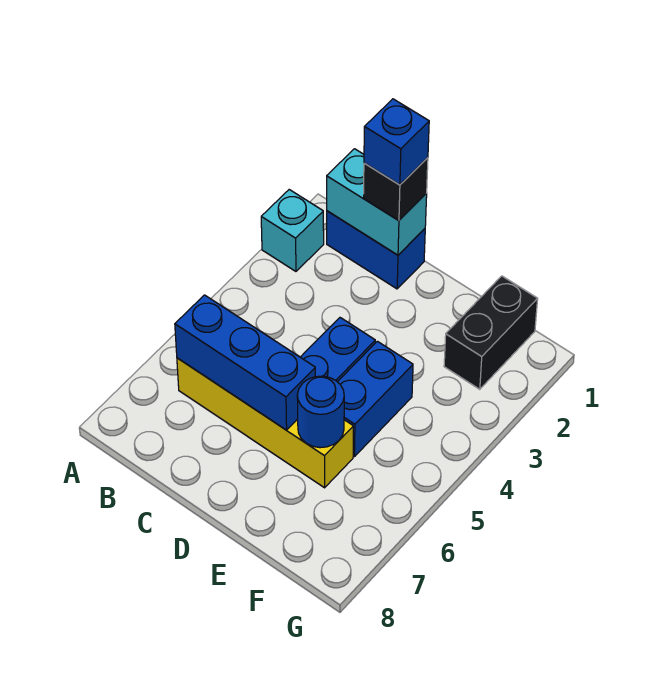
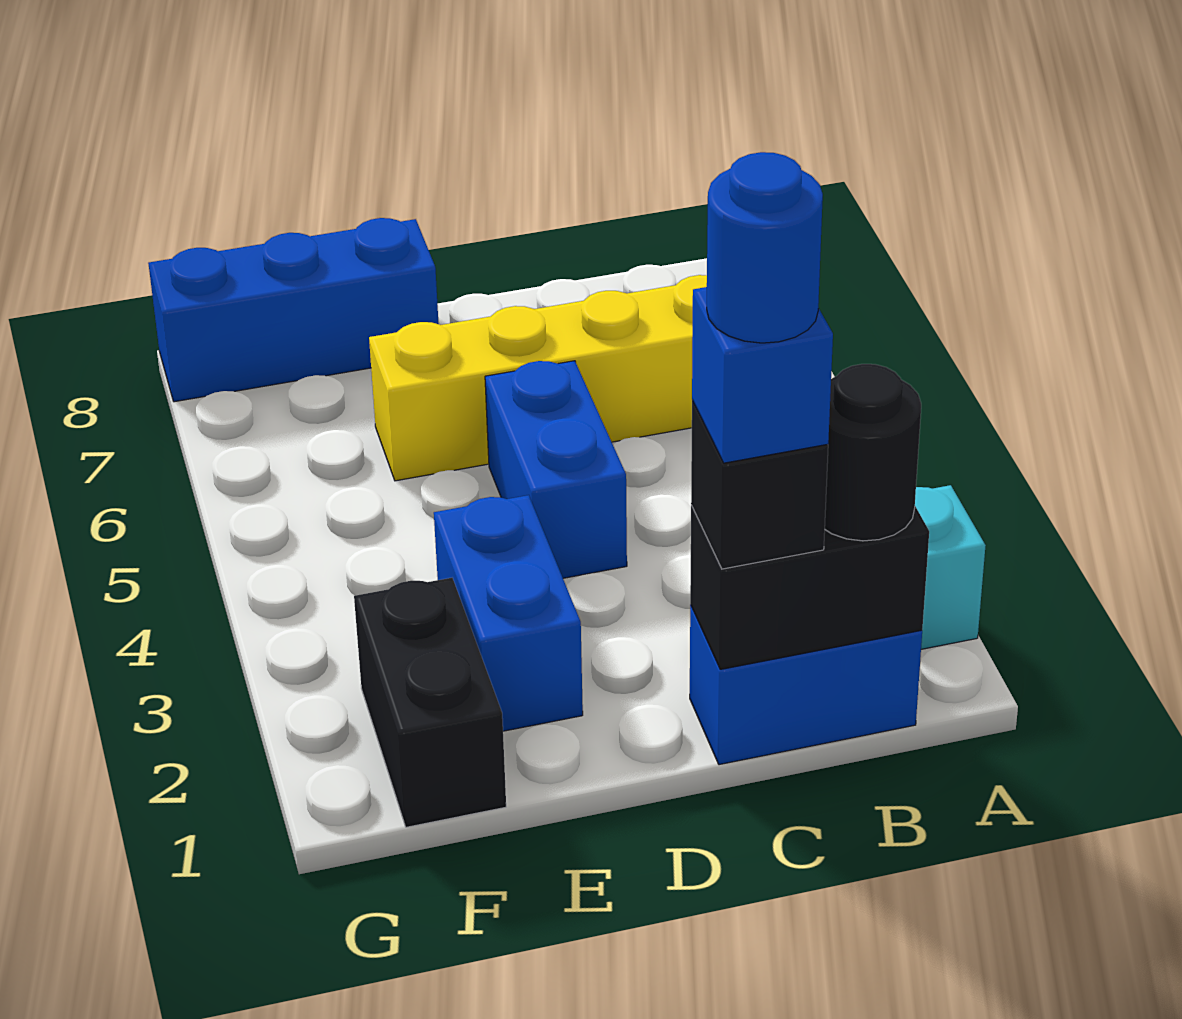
cyan brick B1:C1 level 2 -> black brick B1:C1 level 2
none -> black round brick B1 level 3
blue brick B6:D6 level 2 -> blue brick E8:G8 level 1
blue brick E4:E5 level 1 -> blue brick E2:E3 level 1
blue round brick E6 level 2 -> blue round brick C1 level 5

